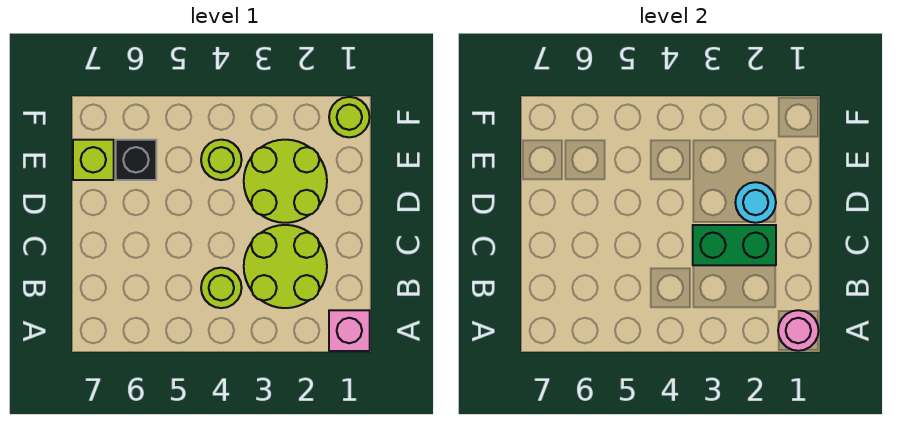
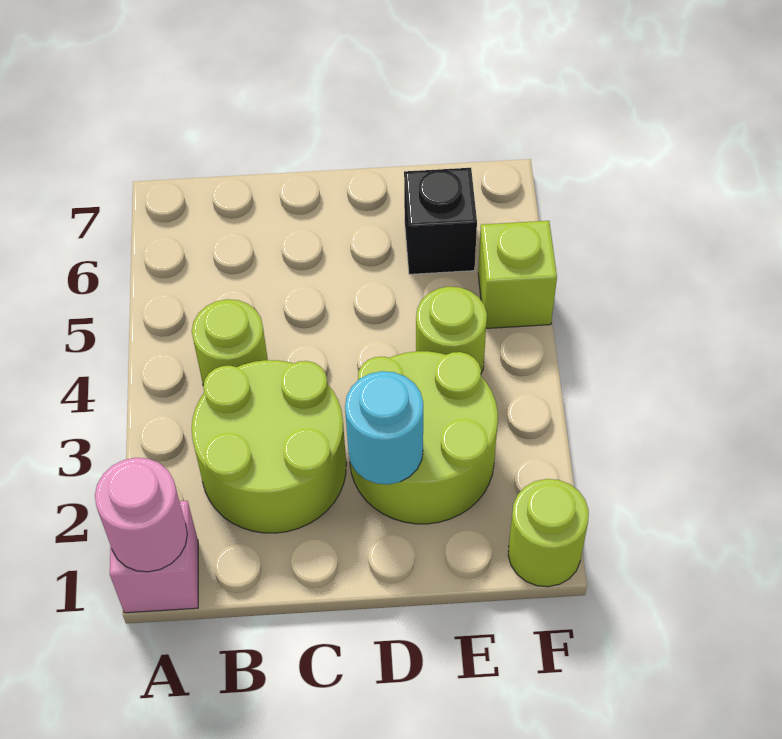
green brick C2:C3 level 2 -> none
lime brick E7 level 1 -> lime brick F5 level 1

